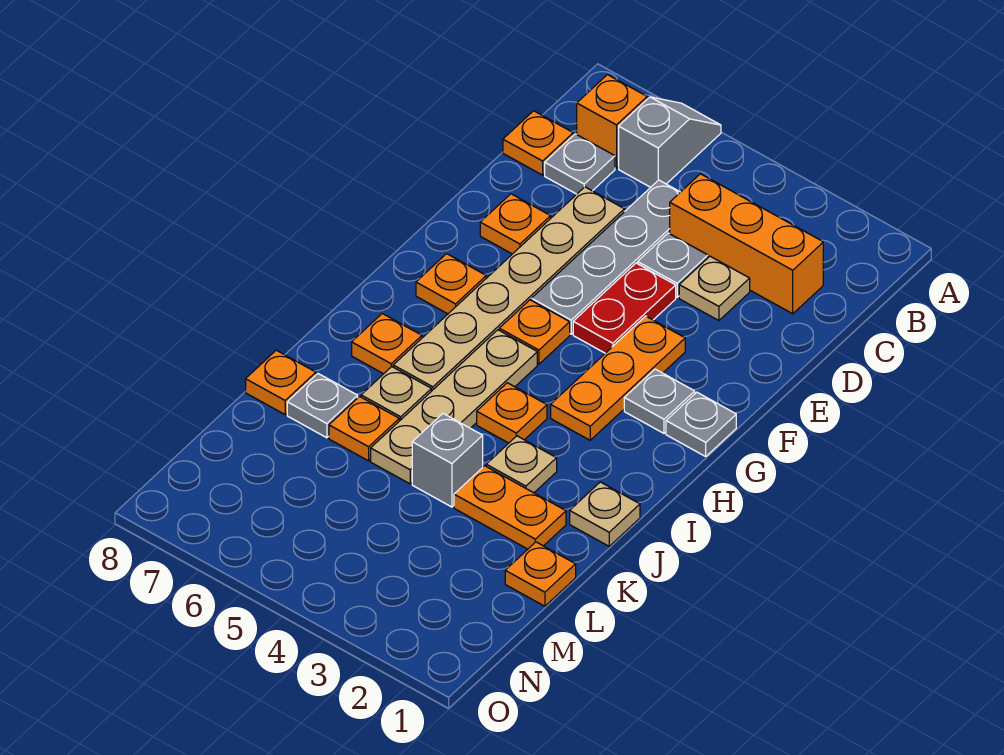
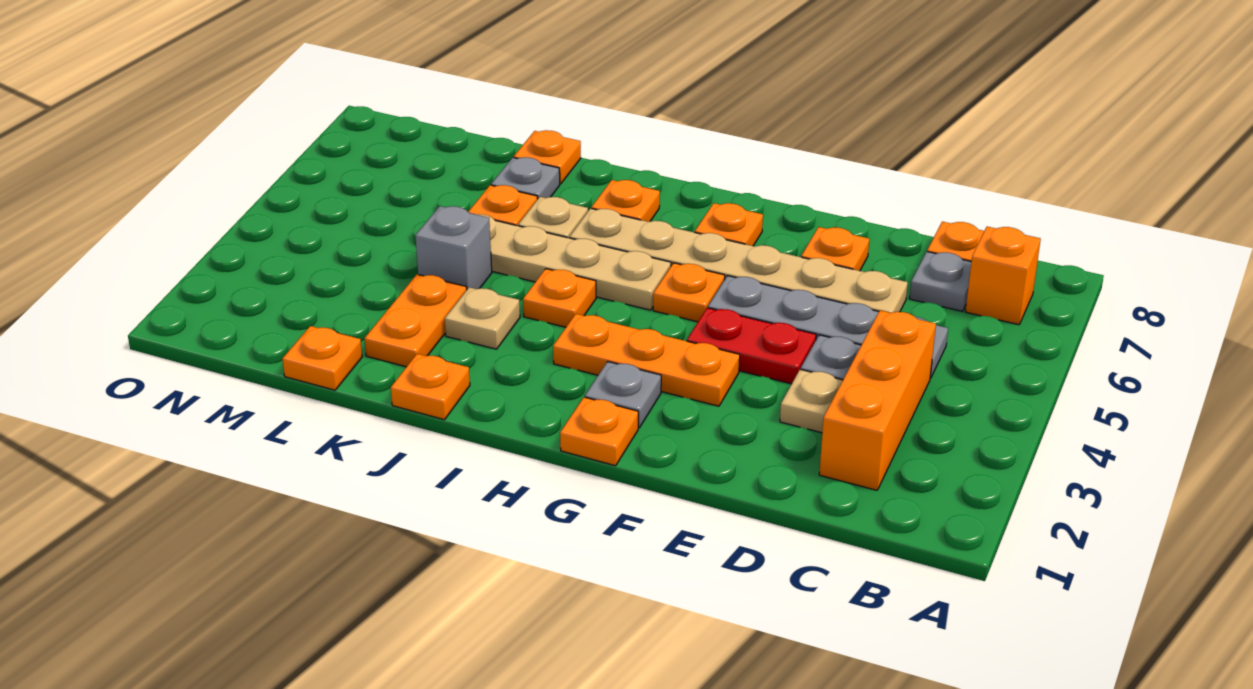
grey slope A6:B6 level 1 top B -> none
grey plate G1 level 1 -> orange plate G1 level 1
tan plate J1 level 1 -> orange plate J1 level 1

